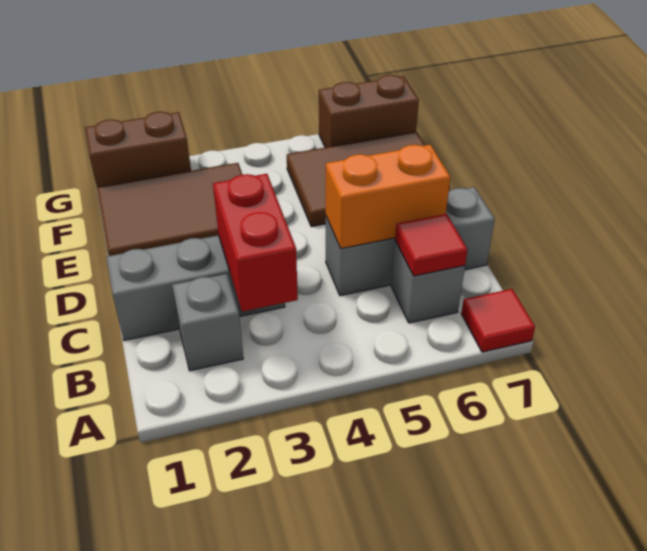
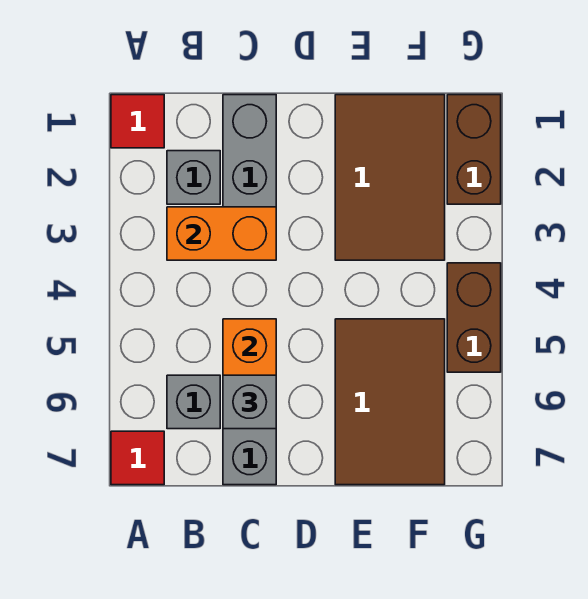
red brick B3:C3 level 2 -> orange brick B3:C3 level 2
red tile B6 level 2 -> red tile A1 level 1
none -> grey brick C6 level 3
brown brick G6:G7 level 1 -> brown brick G4:G5 level 1

